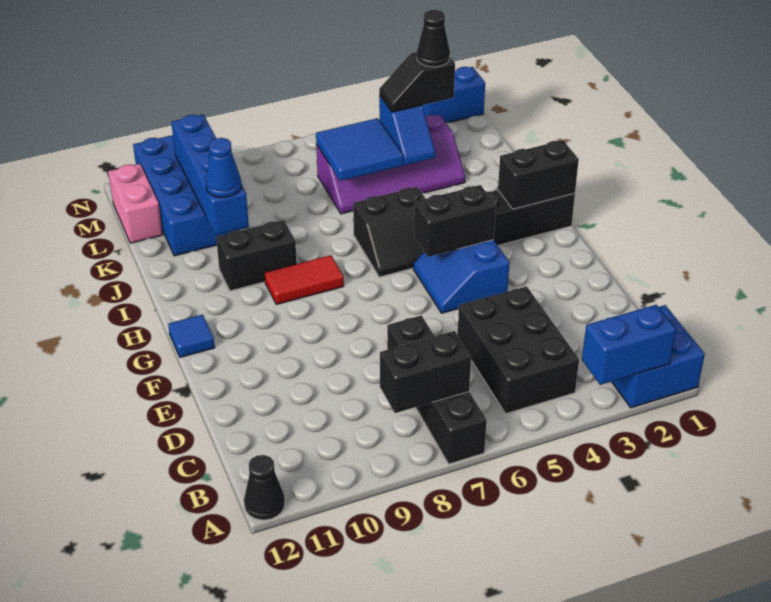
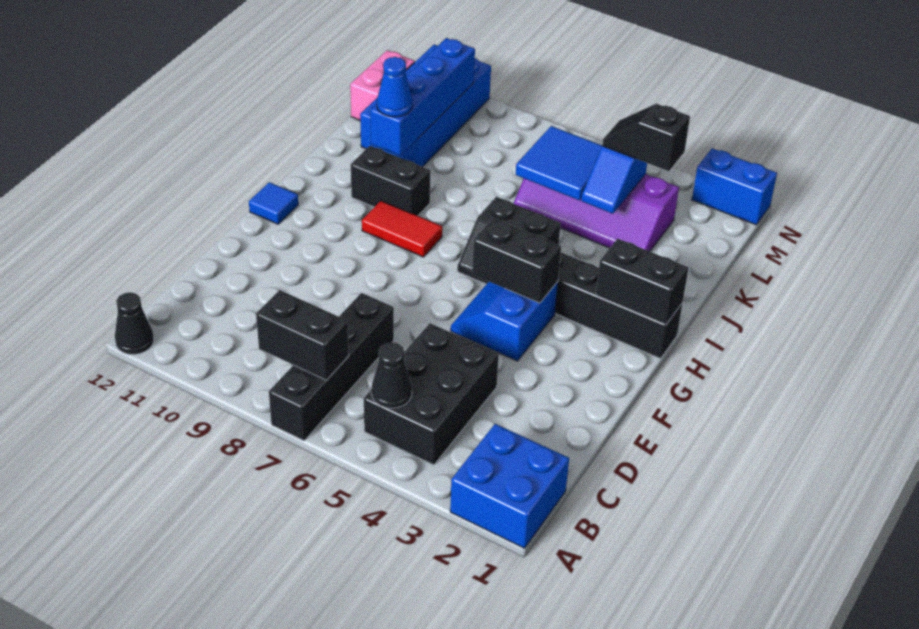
blue brick A2:A3 level 2 -> none
black cone L3 level 4 -> black cone B5 level 2

